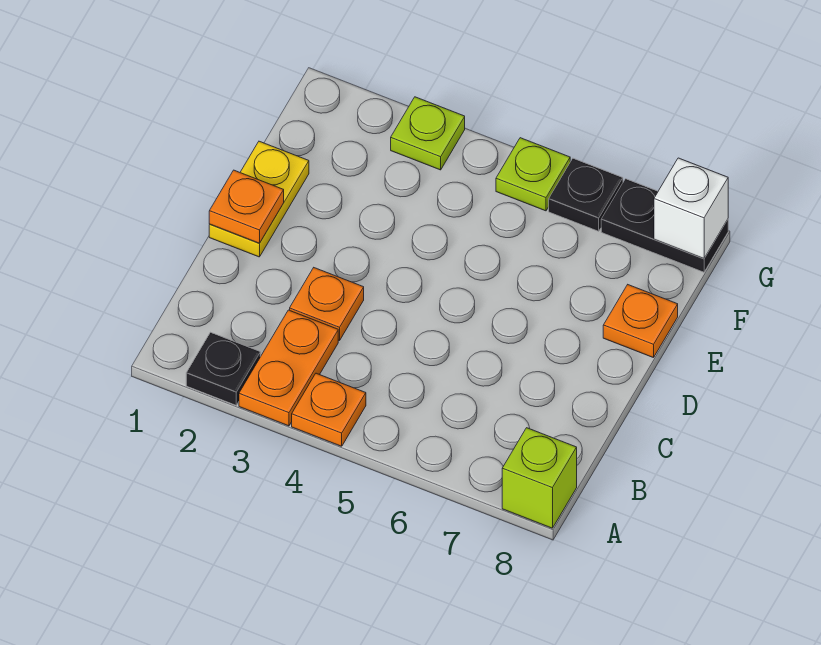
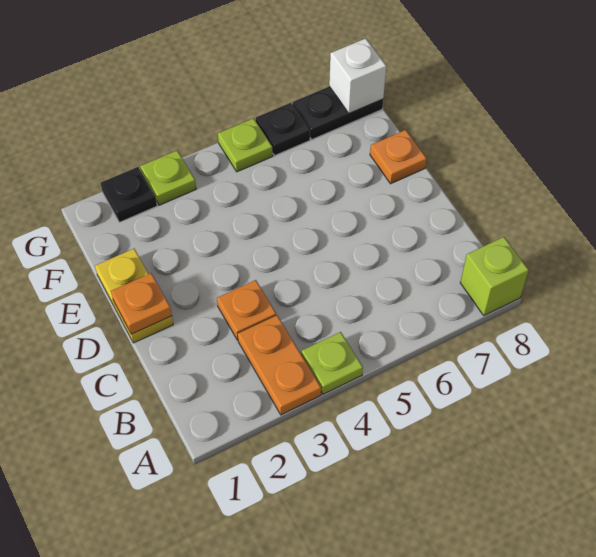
black plate A2 level 1 -> black plate G2 level 1
orange plate A4 level 1 -> lime plate A4 level 1

